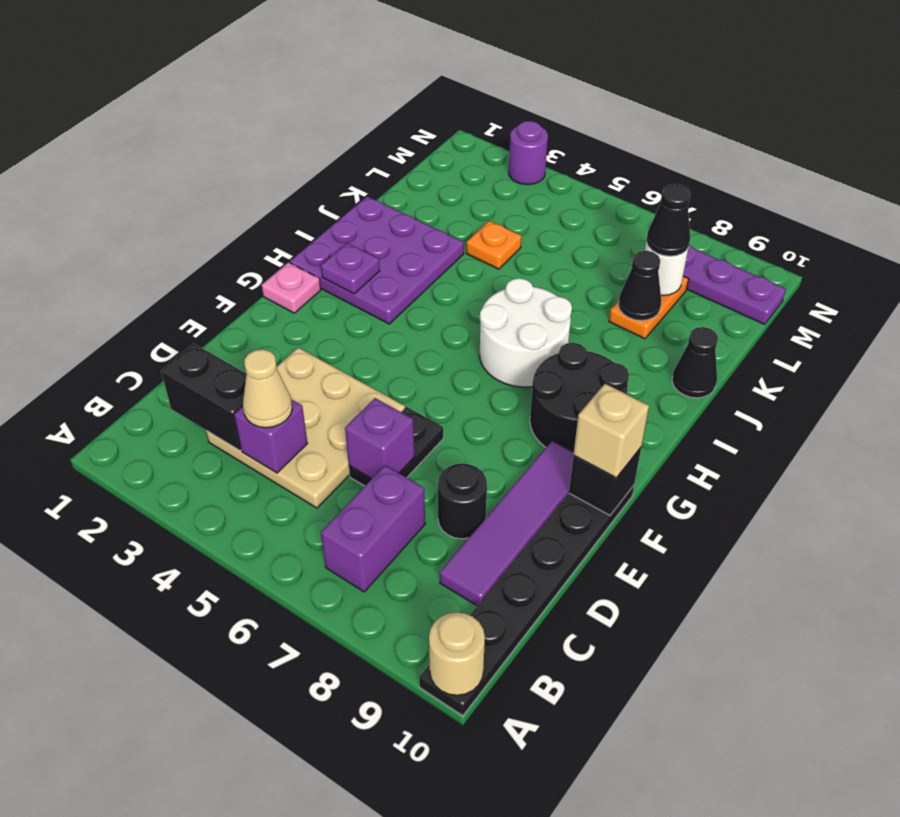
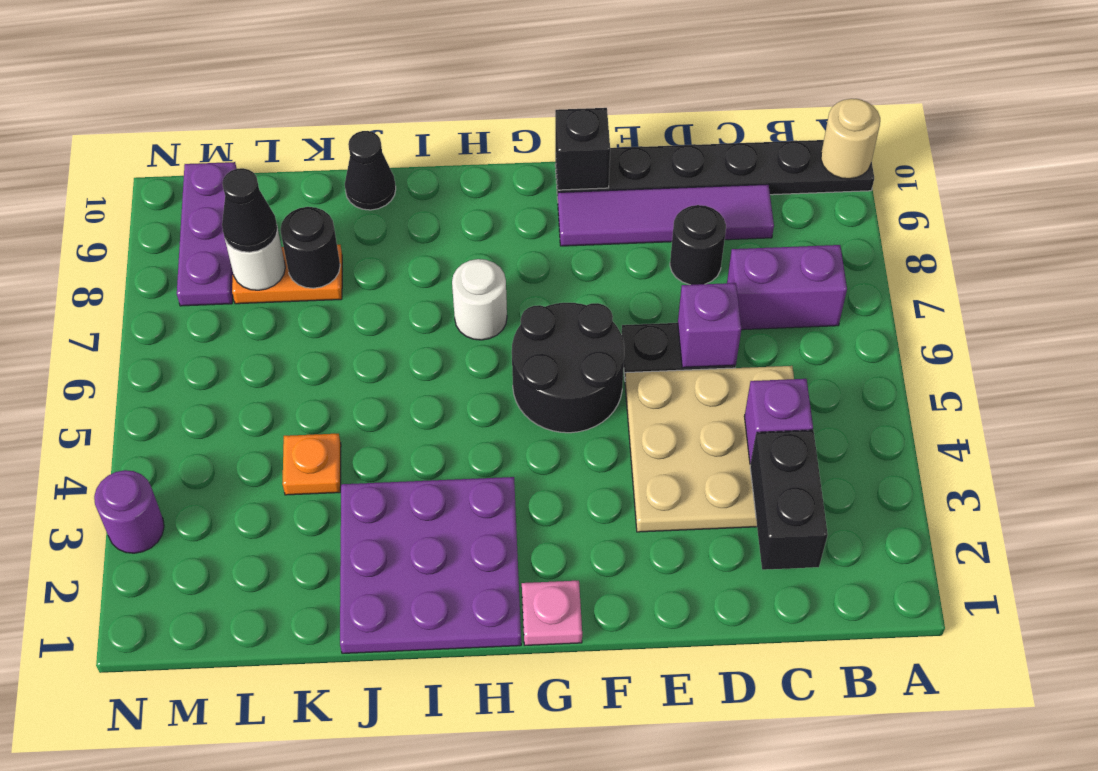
tan cone C4 level 3 -> none
tan brick F10 level 3 -> none
black round brick G8:H9 level 1 -> black round brick F5:G6 level 1
purple plate H2 level 2 -> none
white round brick H6:I7 level 1 -> white round brick H7 level 1
black cone K8 level 2 -> black round brick K8 level 2

